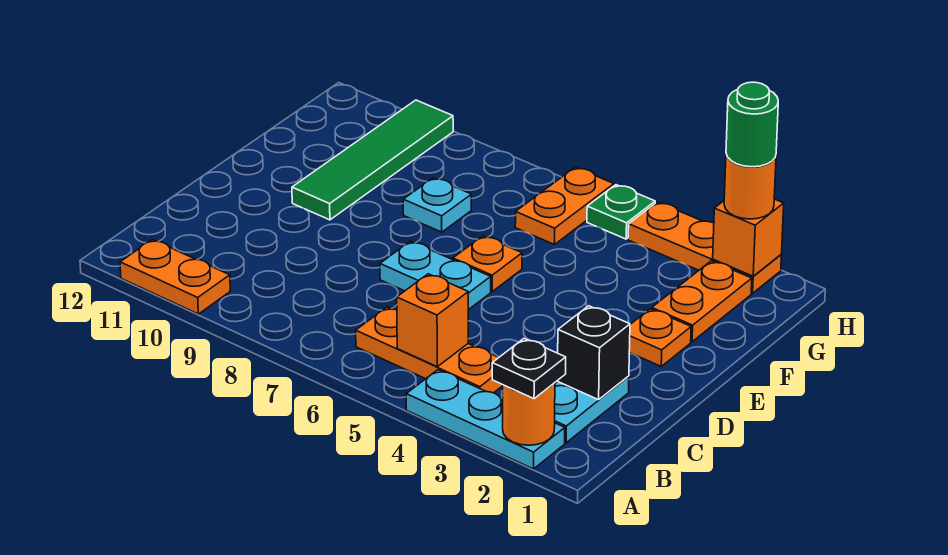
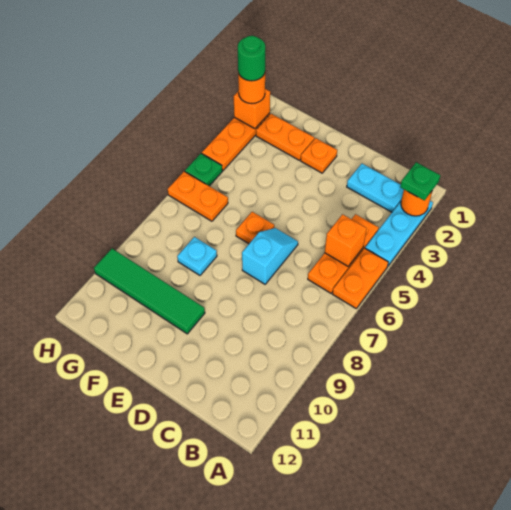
black plate A2 level 3 -> green plate A2 level 3
orange plate A10:A11 level 1 -> orange plate A5:A6 level 1
black brick C2 level 2 -> none
cyan plate D6:D7 level 1 -> cyan slope D6:D7 level 1 top 7

